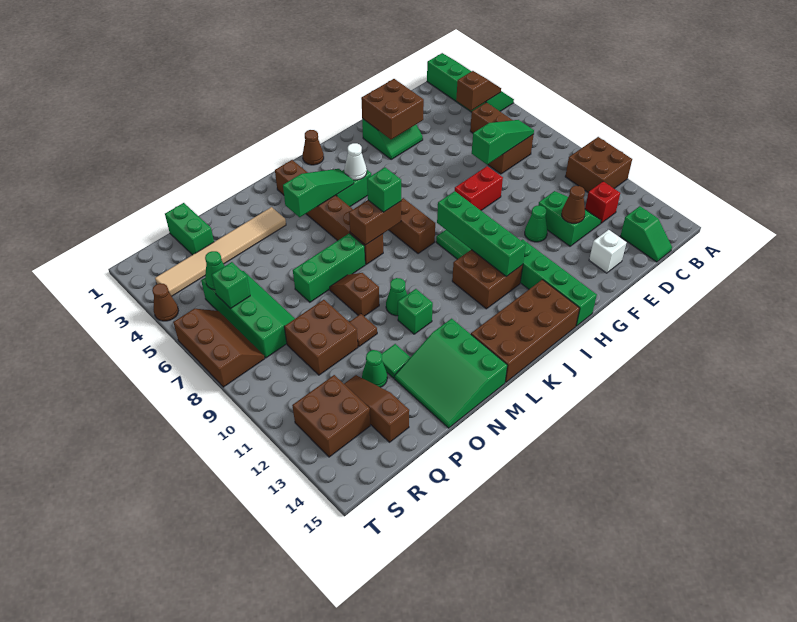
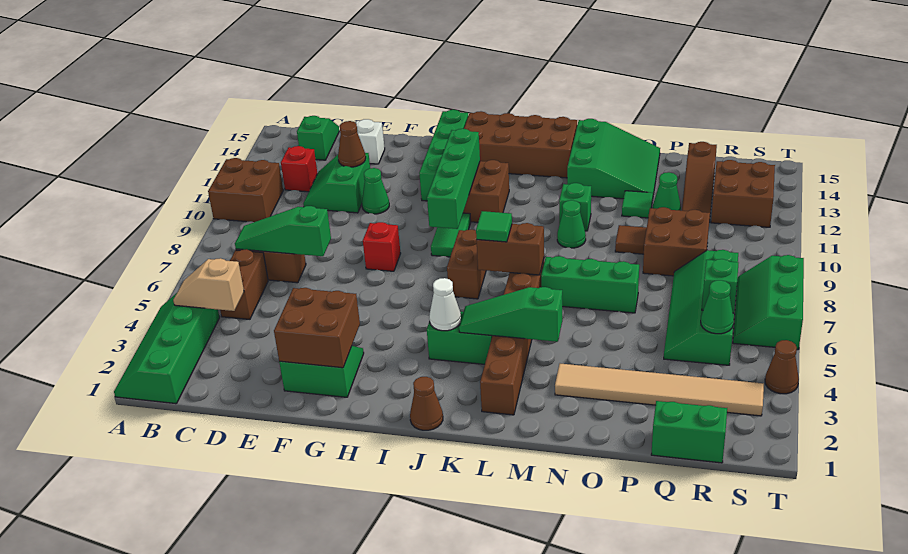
brown slope B4:C4 level 2 top C -> tan slope B4:C4 level 2 top C
red brick F8:G8 level 1 -> red brick G8 level 1
green brick K7 level 3 -> green tile K7 level 3
brown slope N8:N9 level 1 top 9 -> none
green brick Q1:Q2 level 1 -> green brick Q1:R1 level 1
brown slope S6:T8 level 1 top T -> green slope S6:T8 level 1 top T

